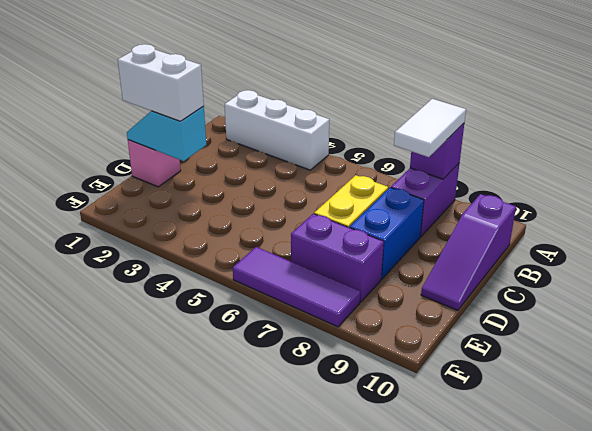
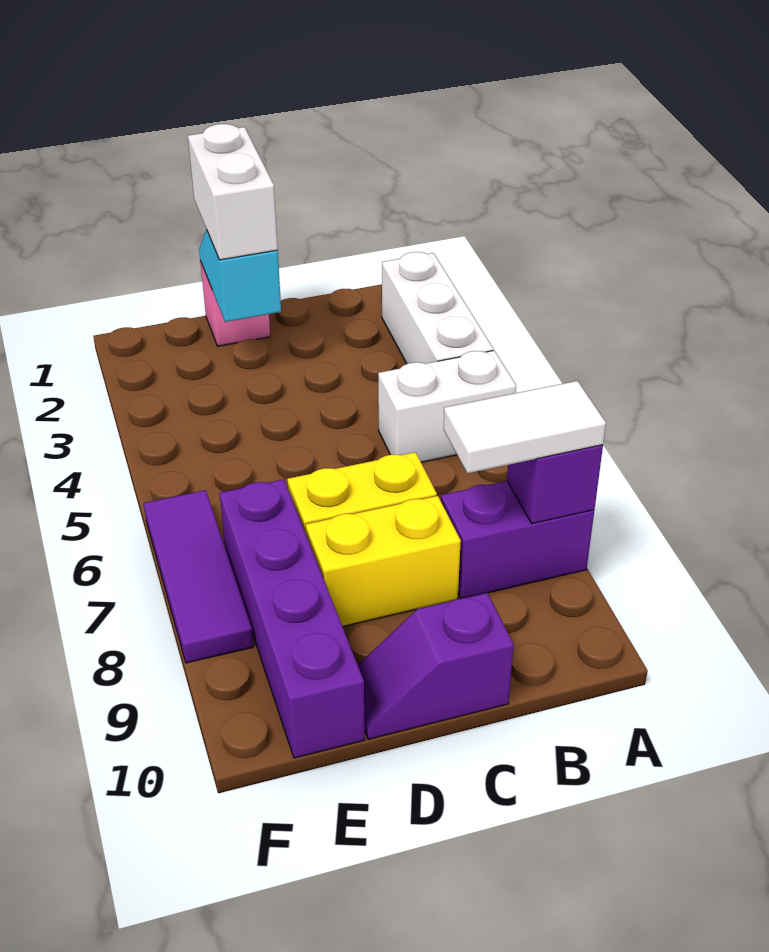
none -> white brick A5:B5 level 1
purple slope B10:D10 level 1 top B -> purple slope C10:D10 level 1 top C
blue brick C8:D8 level 1 -> yellow brick C8:D8 level 1
purple brick E7:E8 level 1 -> purple brick E7:E10 level 1

